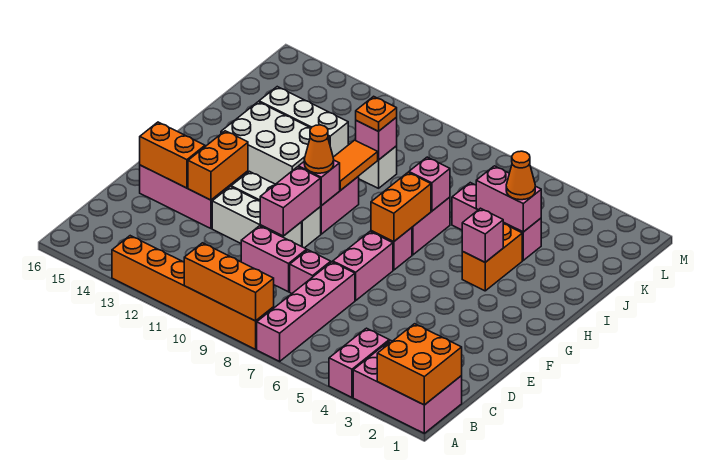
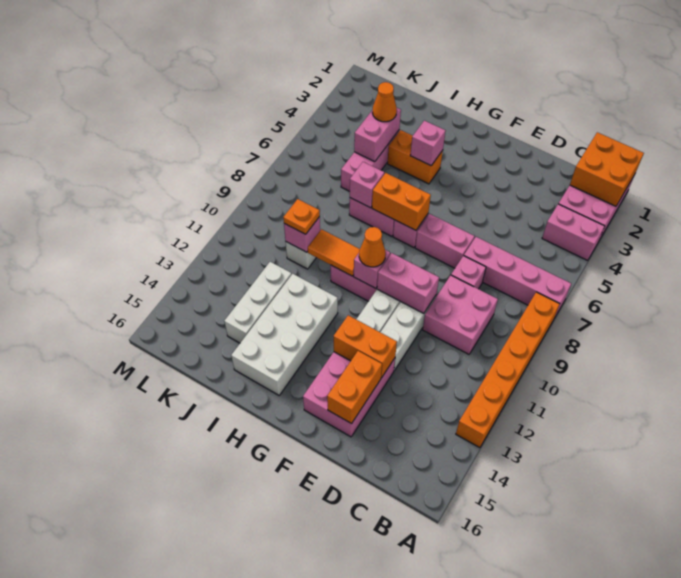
orange brick A8:A10 level 2 -> none
pink brick D9:D10 level 1 -> pink brick C9:D10 level 1
white brick H12:I14 level 1 -> white brick H12:I15 level 1

